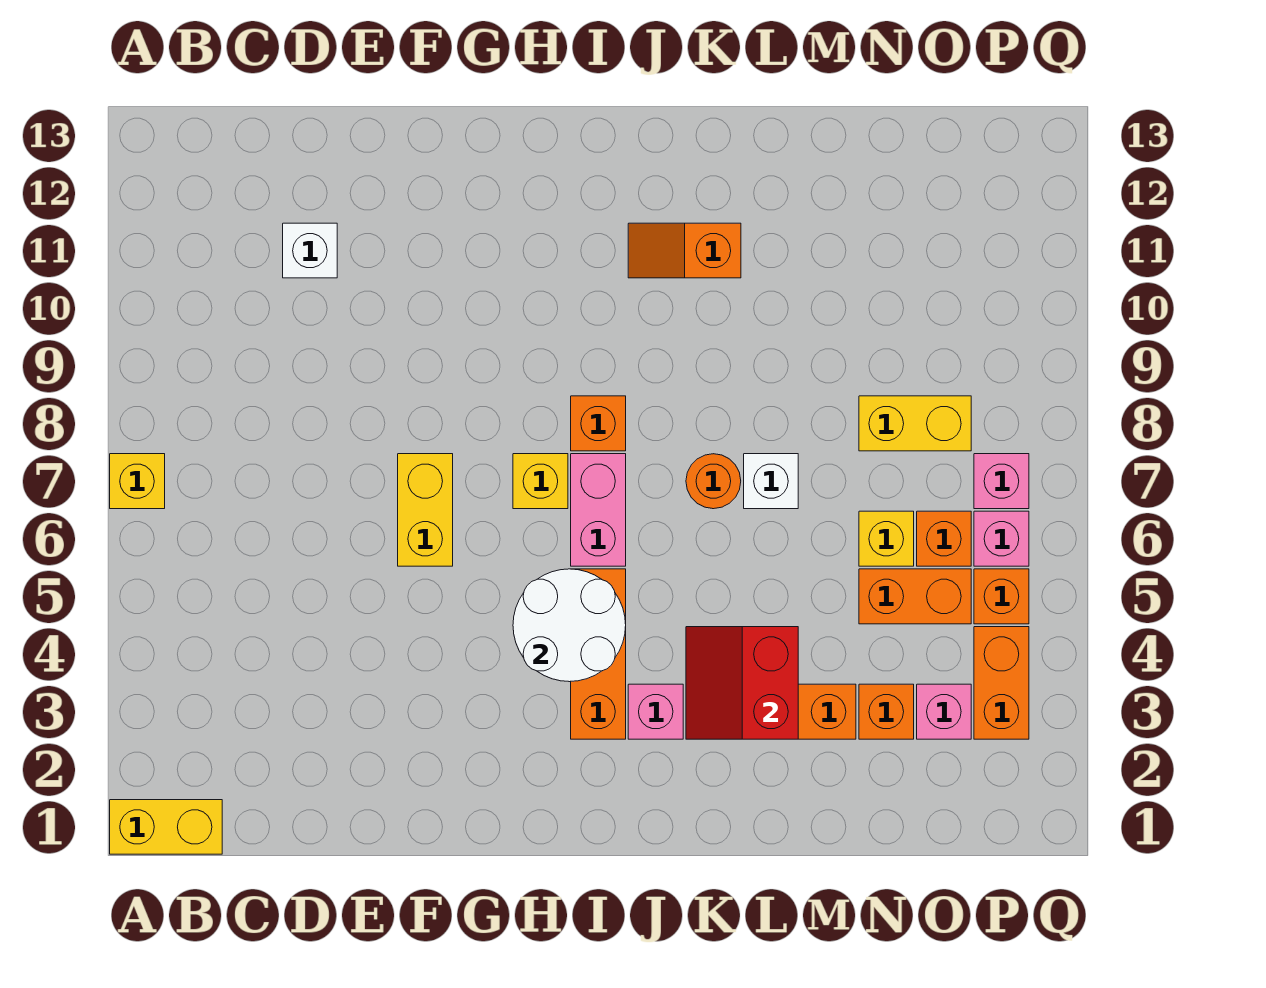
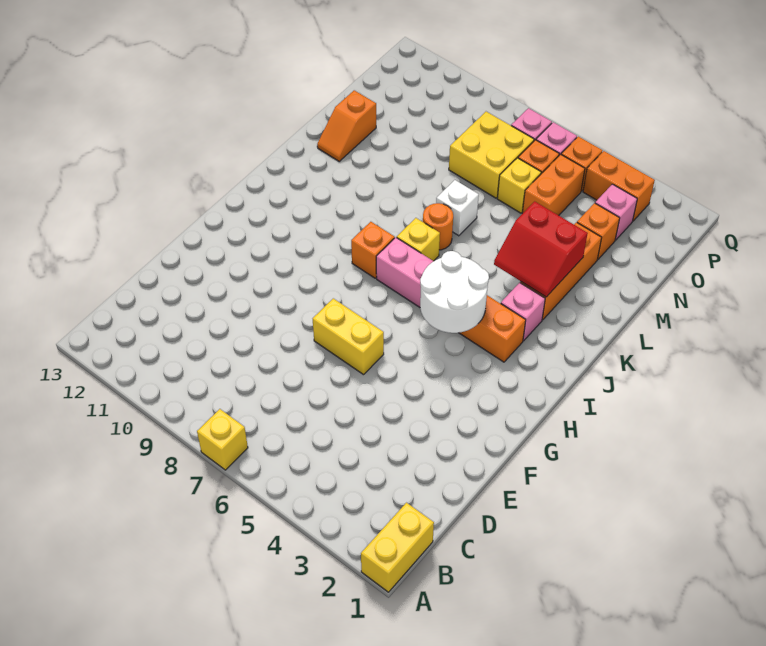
white brick D11 level 1 -> none
yellow brick H7 level 1 -> yellow brick J7 level 1
orange slope J11:K11 level 1 top K -> orange slope L12:M12 level 1 top M
yellow brick N8:O8 level 1 -> yellow brick N7:O8 level 1

